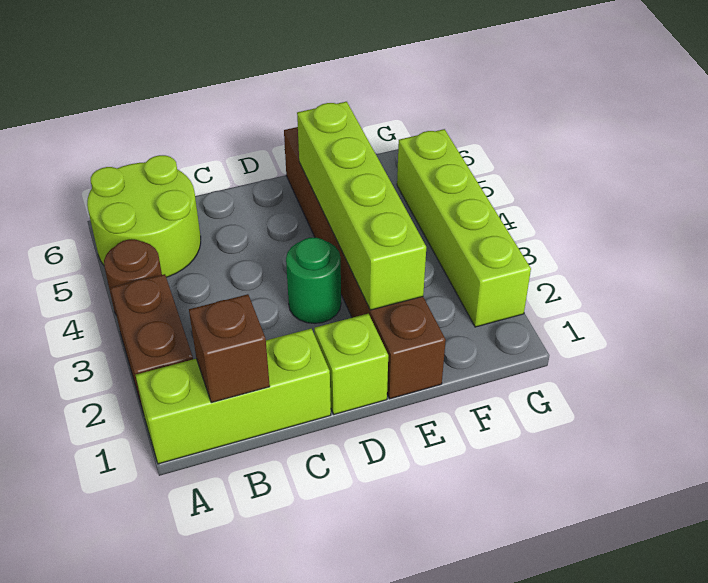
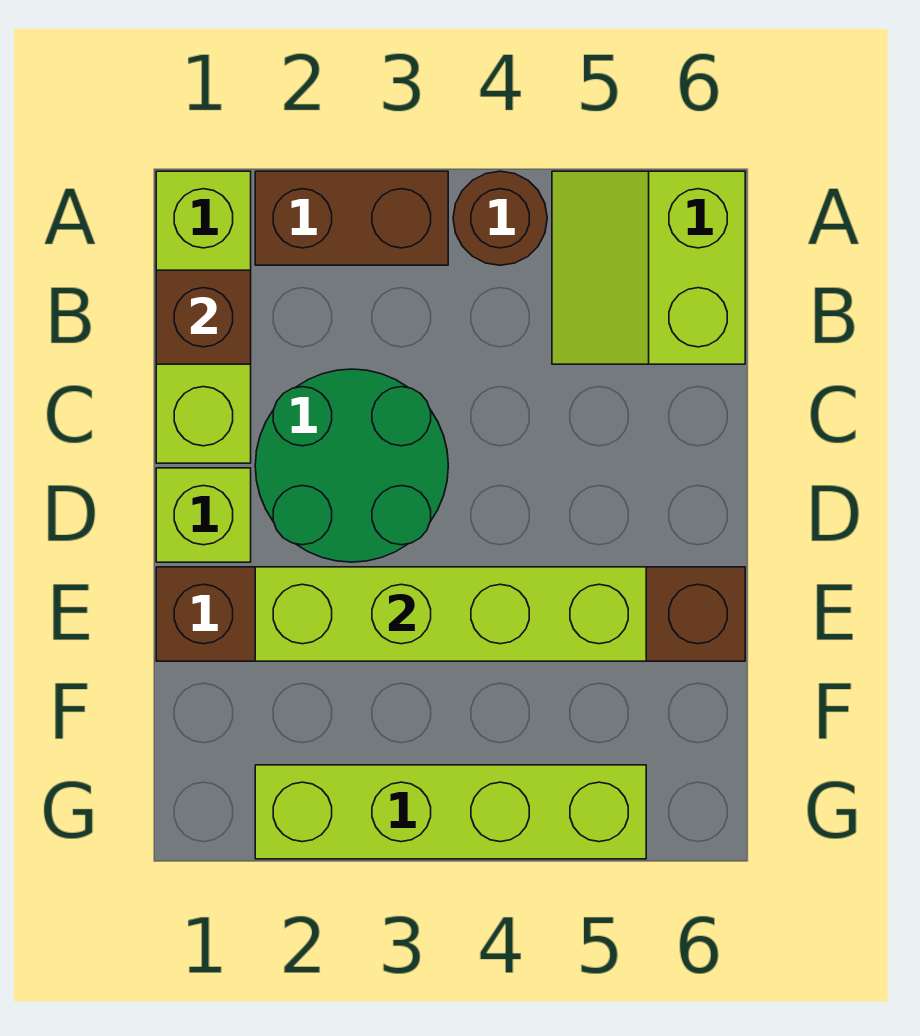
lime round brick A5:B6 level 1 -> lime slope A5:B6 level 1 top 6
green round brick D3 level 1 -> green round brick C2:D3 level 1

